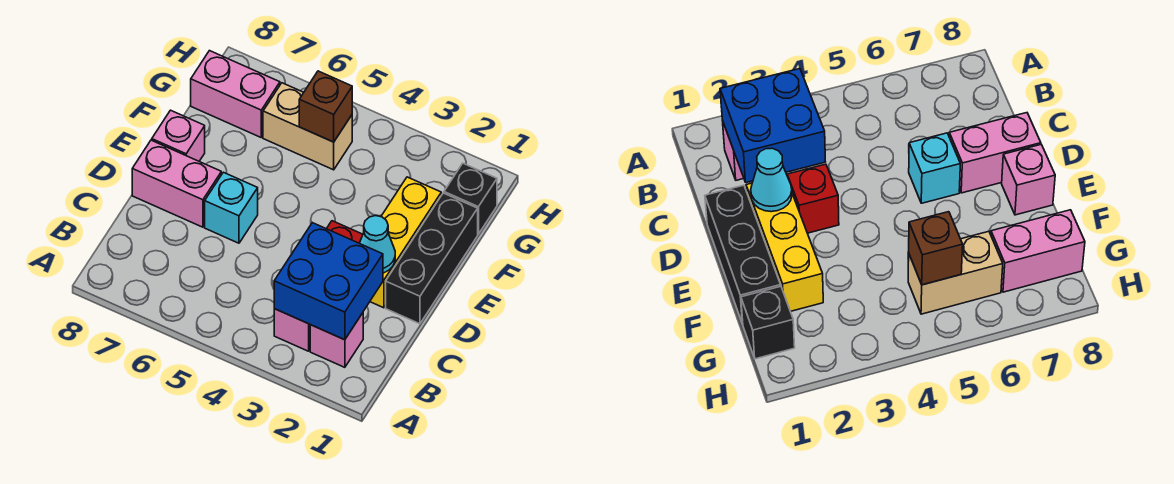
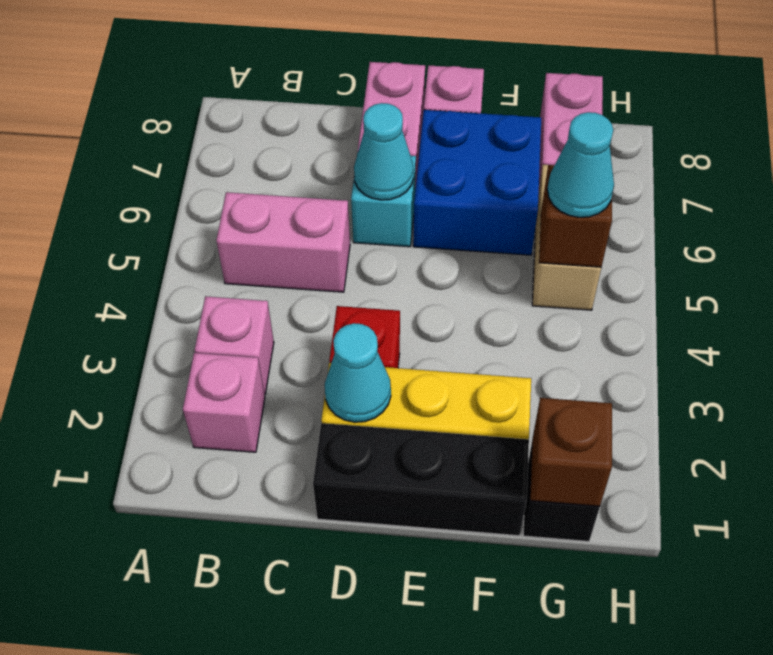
blue brick B2:C3 level 2 -> blue brick E6:F7 level 1
none -> pink brick B5:C5 level 1
none -> cyan cone D6 level 2
none -> brown brick G1 level 2
none -> cyan cone G5 level 3

